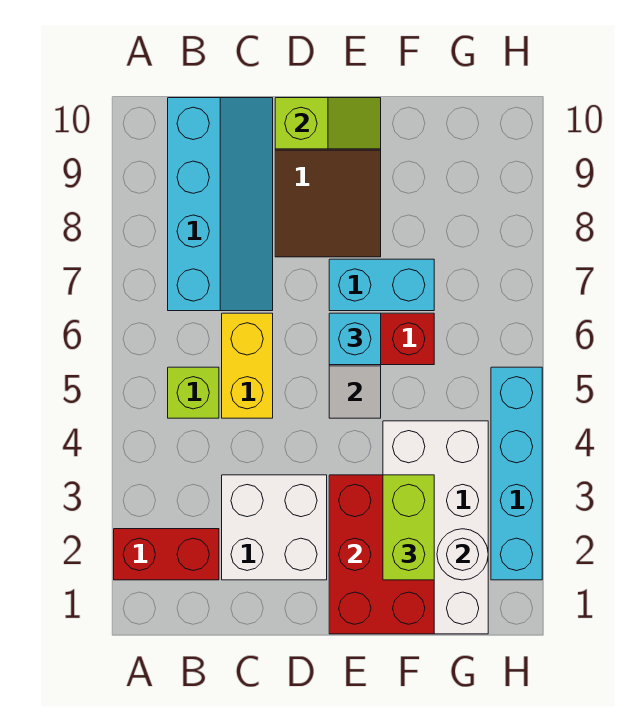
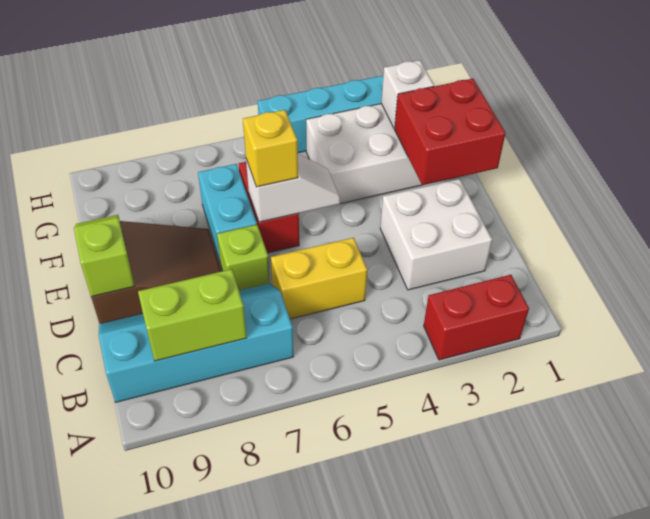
red brick A2:B2 level 1 -> red brick A2:A3 level 1
lime brick B5 level 1 -> lime brick D7 level 1
red brick E1:F3 level 2 -> red brick E1:F2 level 2
cyan brick E6 level 3 -> yellow brick E6 level 3
lime brick F2:F3 level 3 -> lime brick B8:B9 level 2
white round brick G2 level 2 -> white brick G2 level 2

